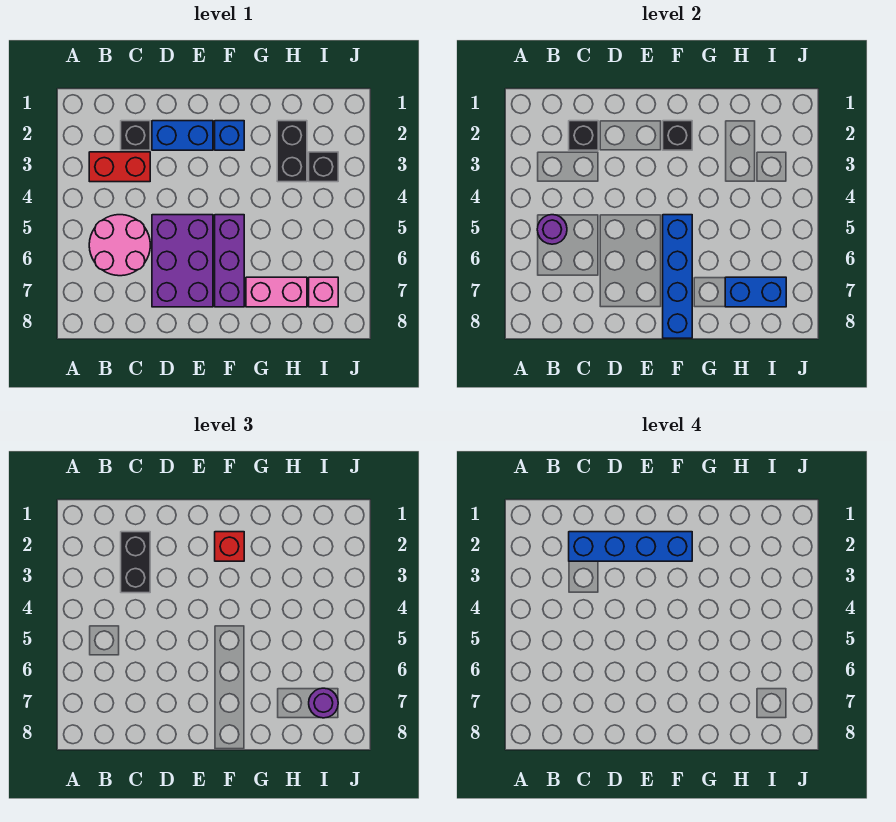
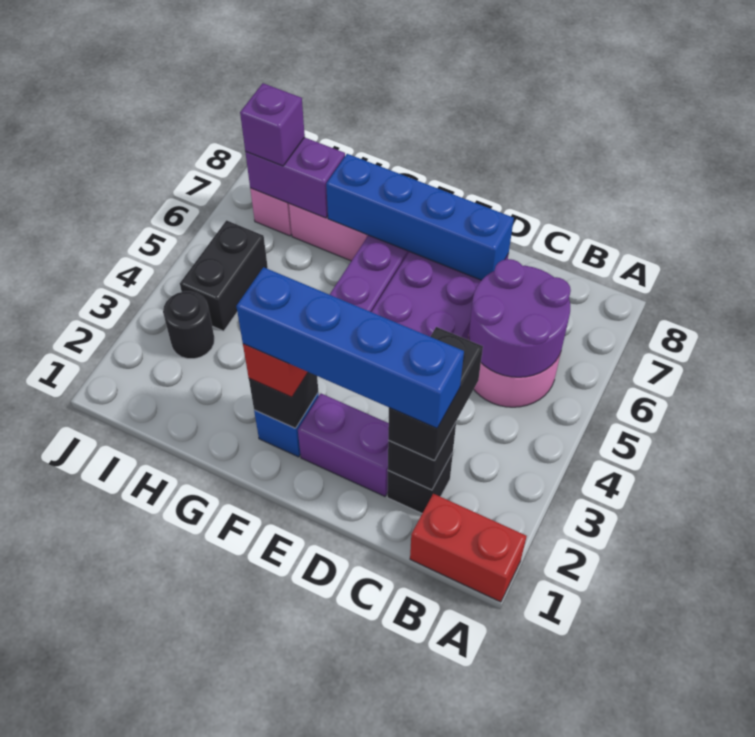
red brick B3:C3 level 1 -> red brick A1:B1 level 1
purple round brick B5 level 2 -> purple round brick B5:C6 level 2
blue brick D2:E2 level 1 -> purple brick D2:E2 level 1
blue brick F5:F8 level 2 -> blue brick D7:G7 level 2
black brick H2:H3 level 1 -> black brick I4:I5 level 1
blue brick H7:I7 level 2 -> purple brick H7:I7 level 2
black brick I3 level 1 -> black round brick I3 level 1
purple round brick I7 level 3 -> purple brick I7 level 3

